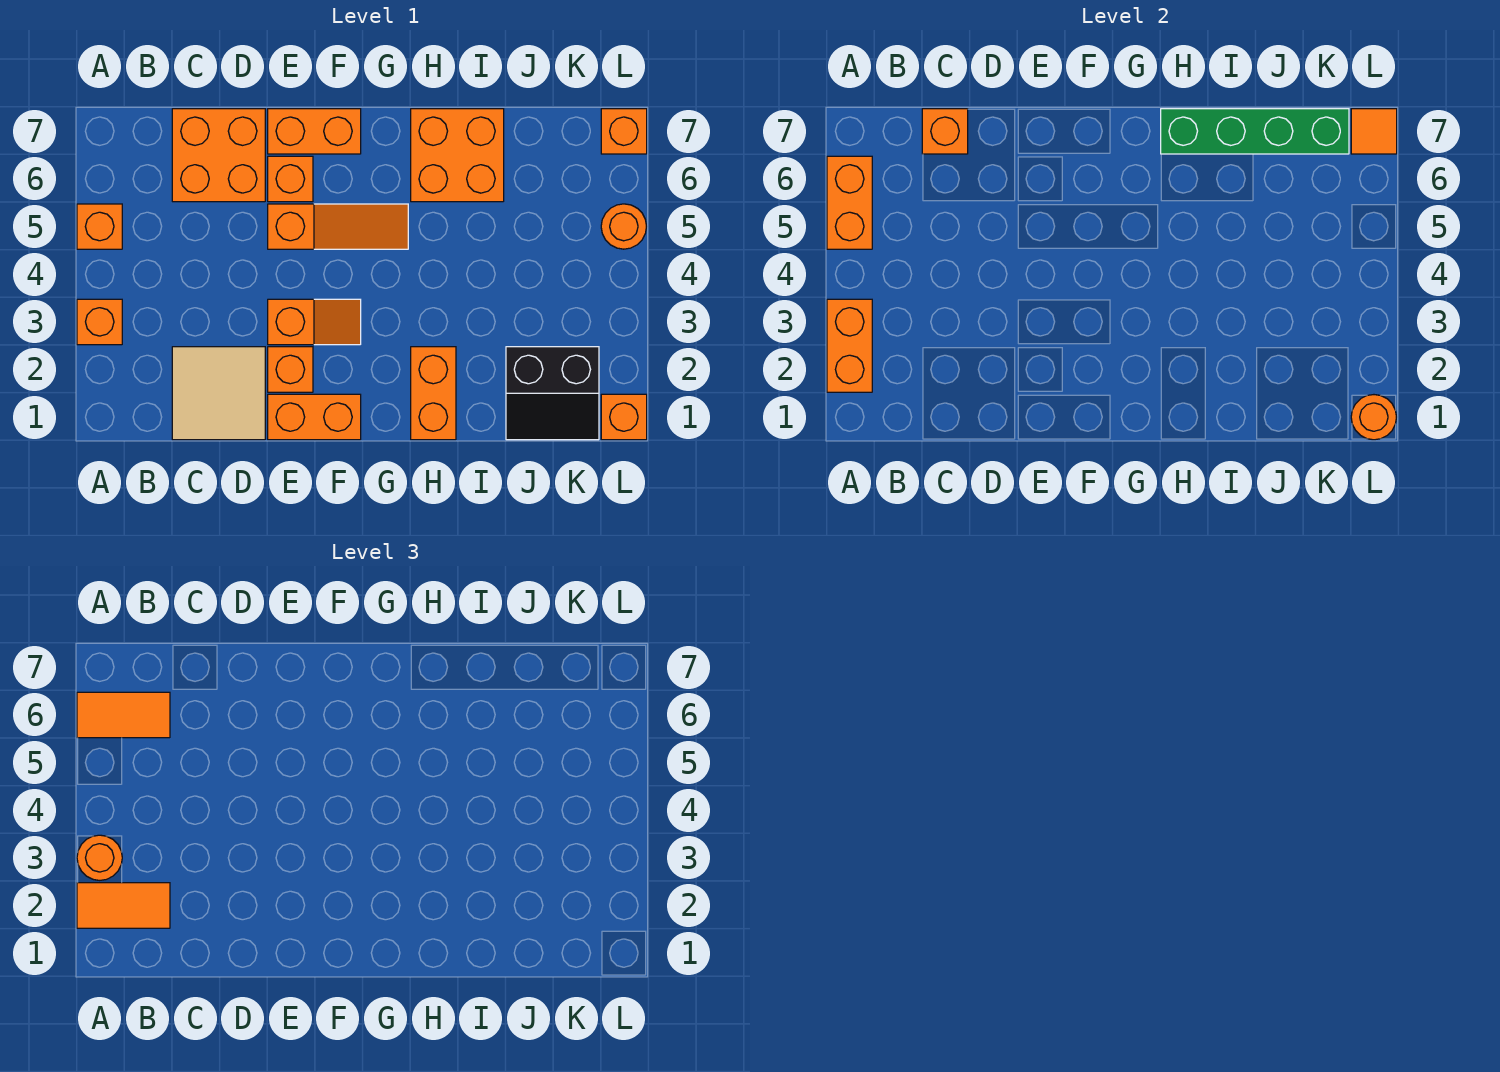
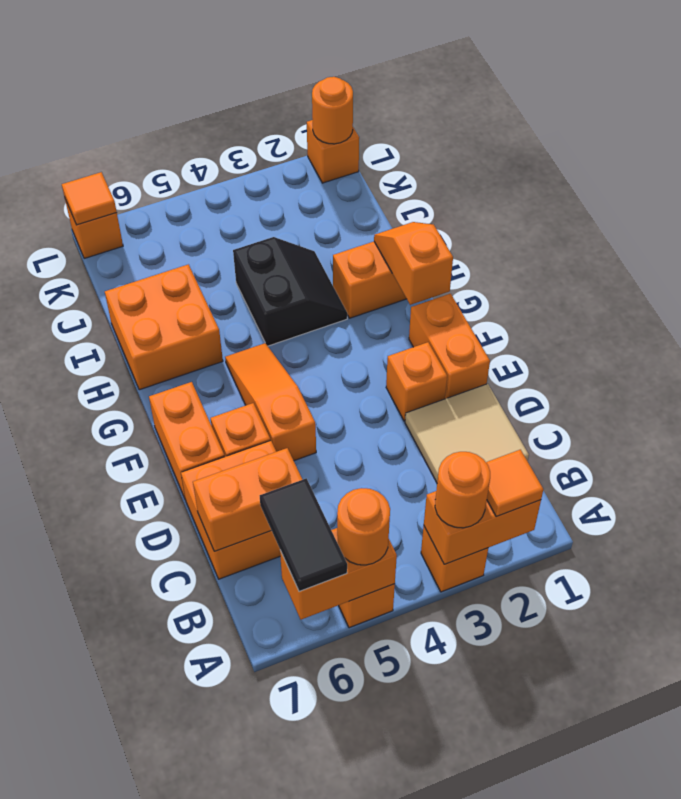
orange tile A2:B2 level 3 -> orange tile A2 level 3
orange tile A6:B6 level 3 -> black tile A6:B6 level 3
orange brick C7 level 2 -> orange brick C6:C7 level 2
orange slope E3:F3 level 1 top E -> orange slope G1:H1 level 2 top G
green brick H7:K7 level 2 -> none
black slope J1:K2 level 1 top 2 -> black slope H3:I4 level 1 top 4
orange round brick L5 level 1 -> orange round brick A5 level 3

